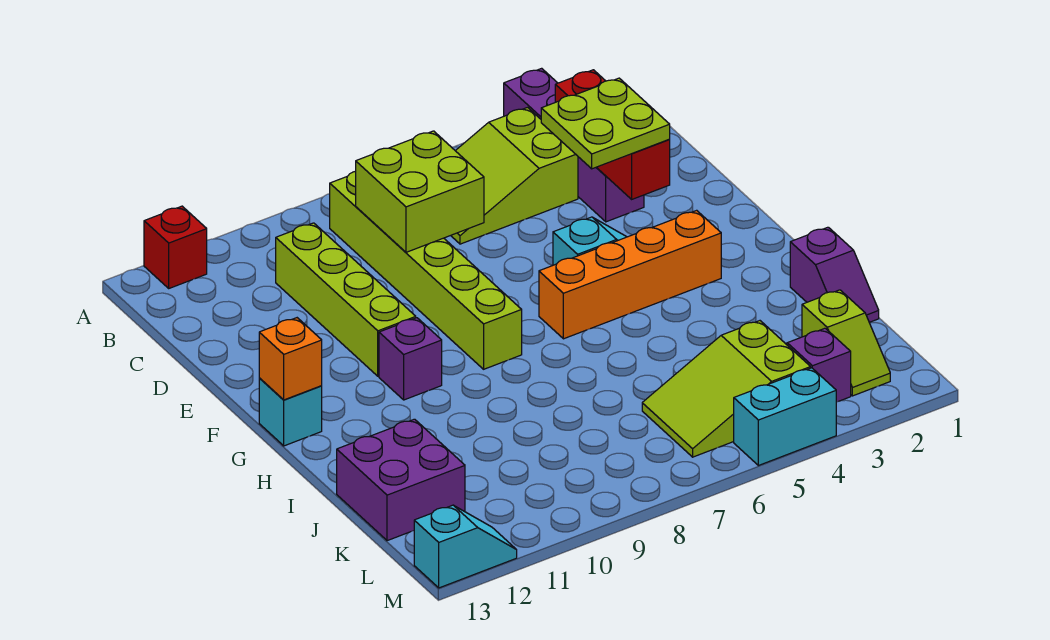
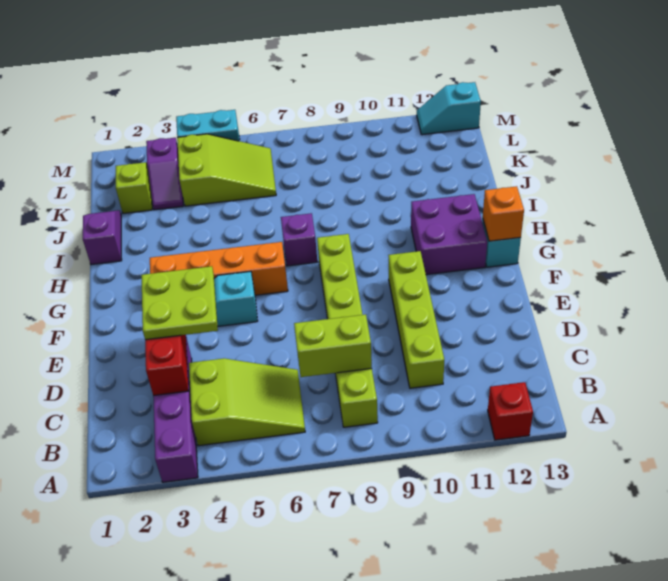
lime brick C7:D8 level 2 -> lime brick C7:C8 level 2
purple brick G10 level 1 -> purple brick H7 level 1
purple brick J12:K13 level 1 -> purple brick G11:H12 level 1

